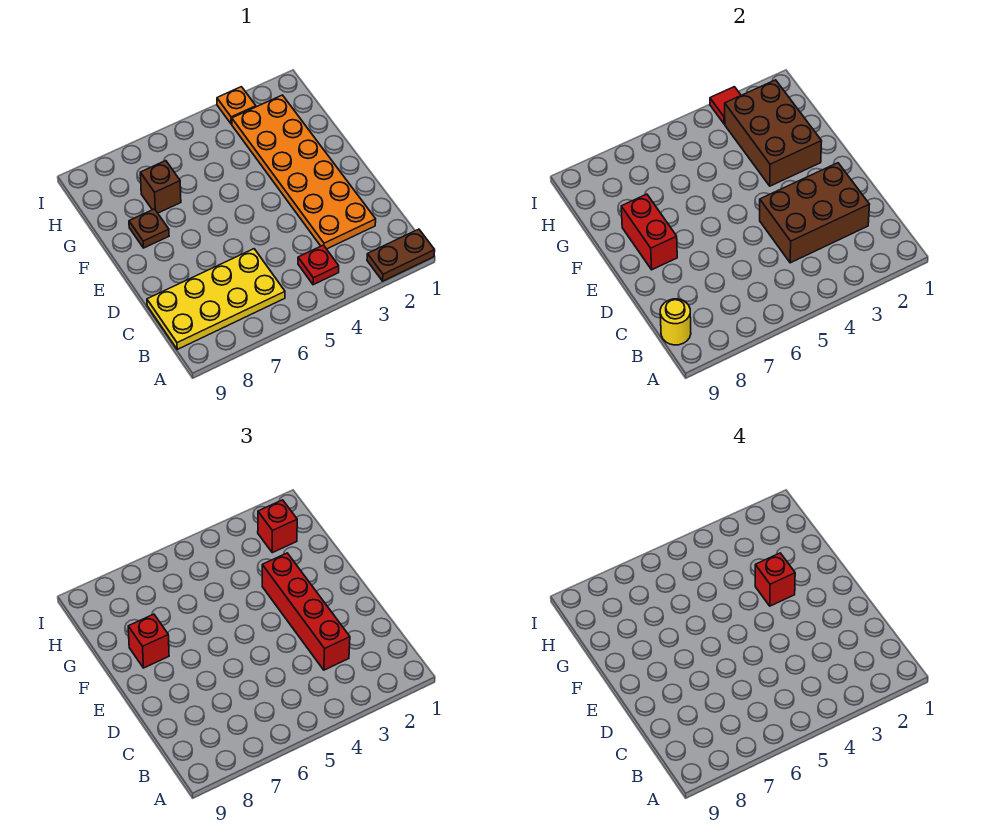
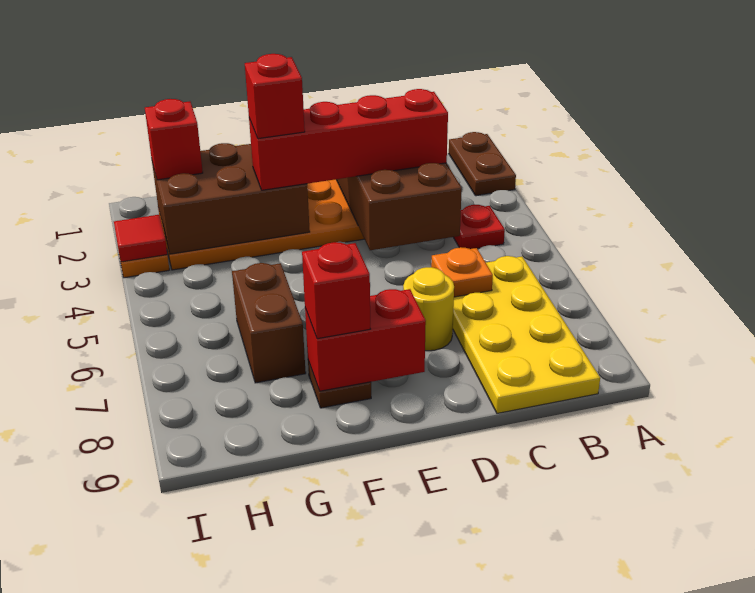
yellow round brick B9 level 2 -> yellow round brick D7 level 1
none -> orange plate C6 level 2
brown brick G7 level 1 -> brown brick G6:G7 level 1

